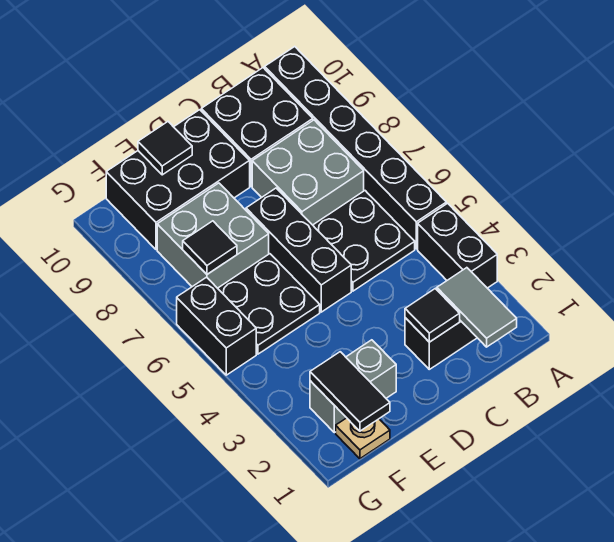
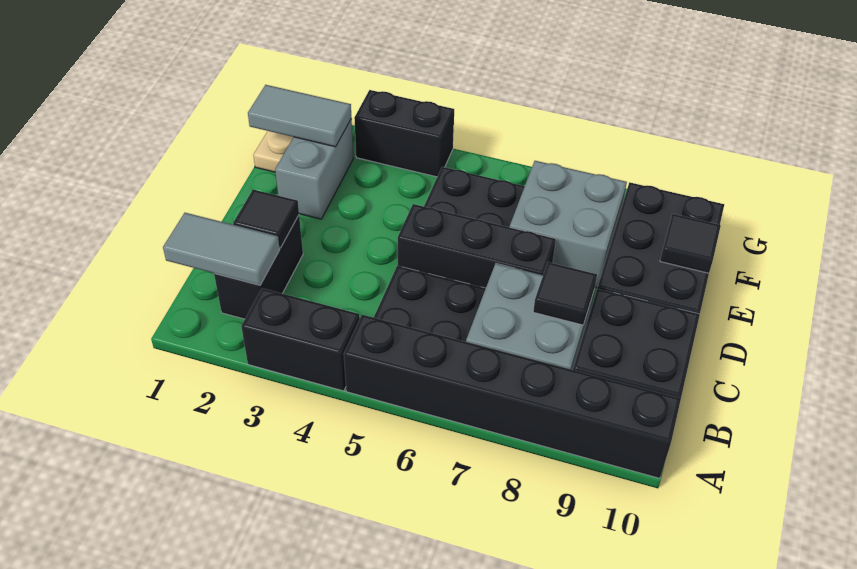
black tile F1:F2 level 2 -> grey tile F1:F2 level 2
black tile F7 level 2 -> black tile C8 level 2
black brick G5:G6 level 1 -> black brick G3:G4 level 1

